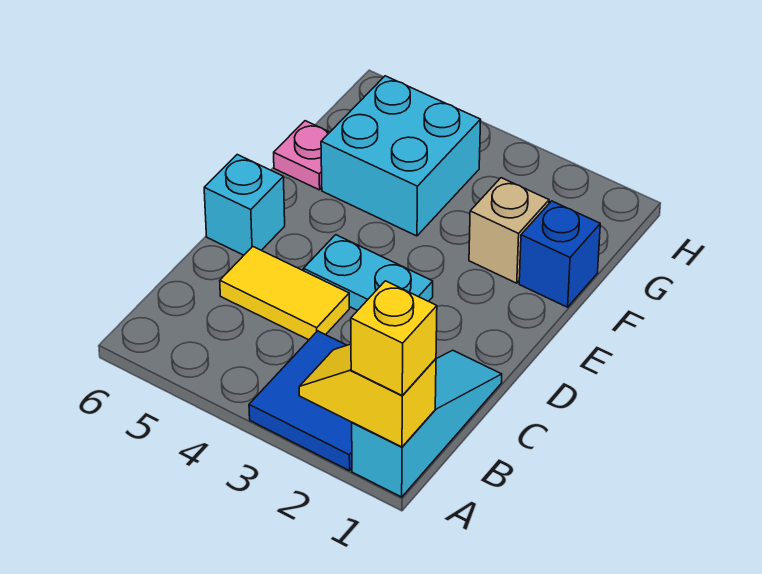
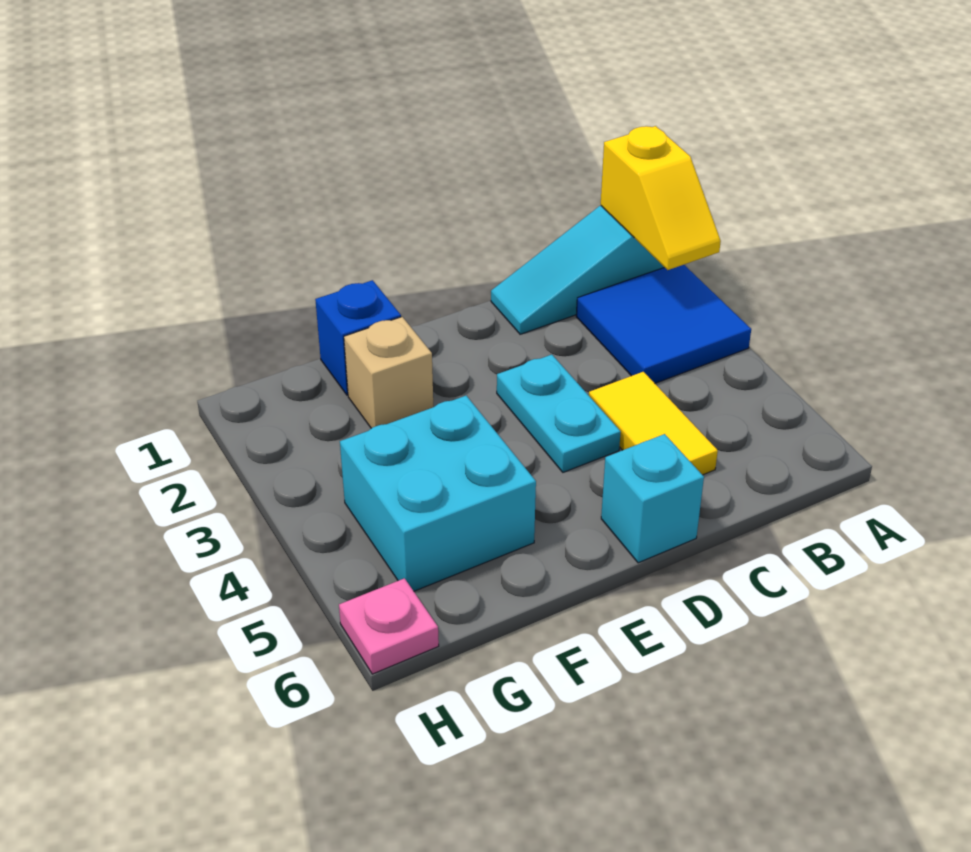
yellow brick A1 level 3 -> none
pink plate F6 level 1 -> pink plate H6 level 1

